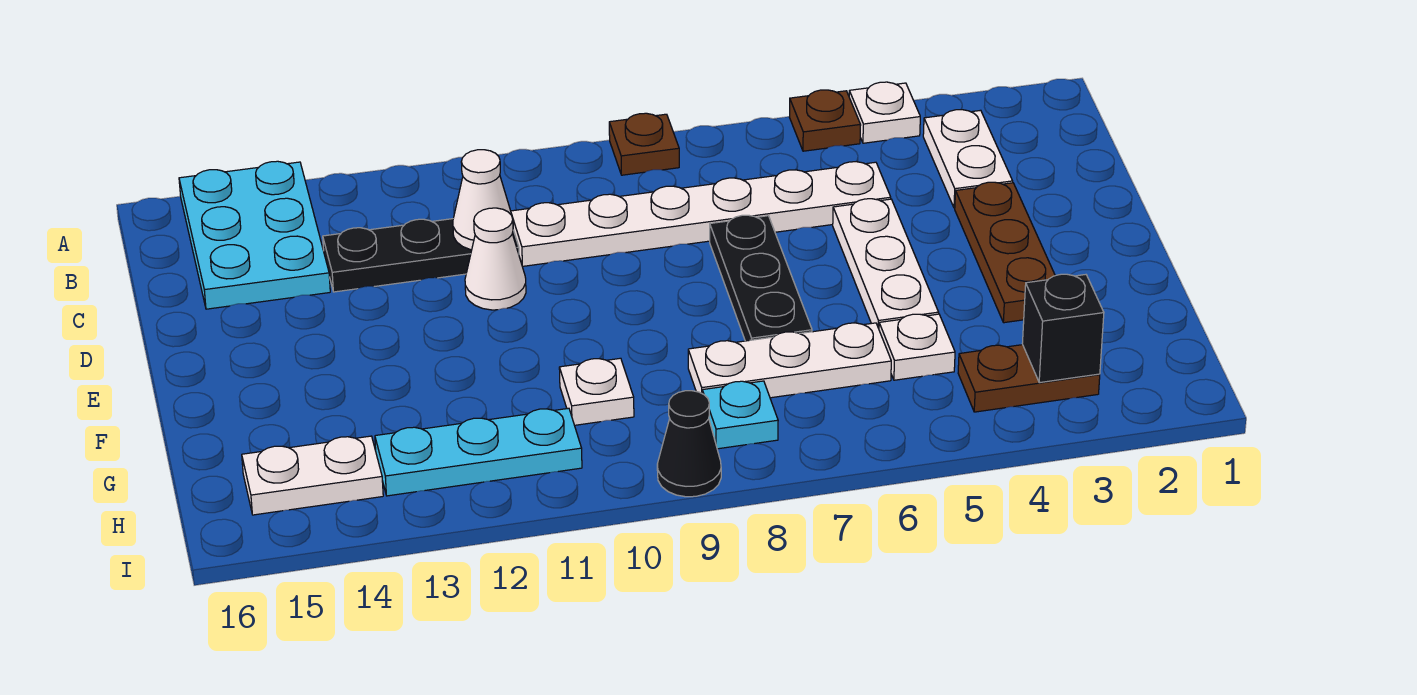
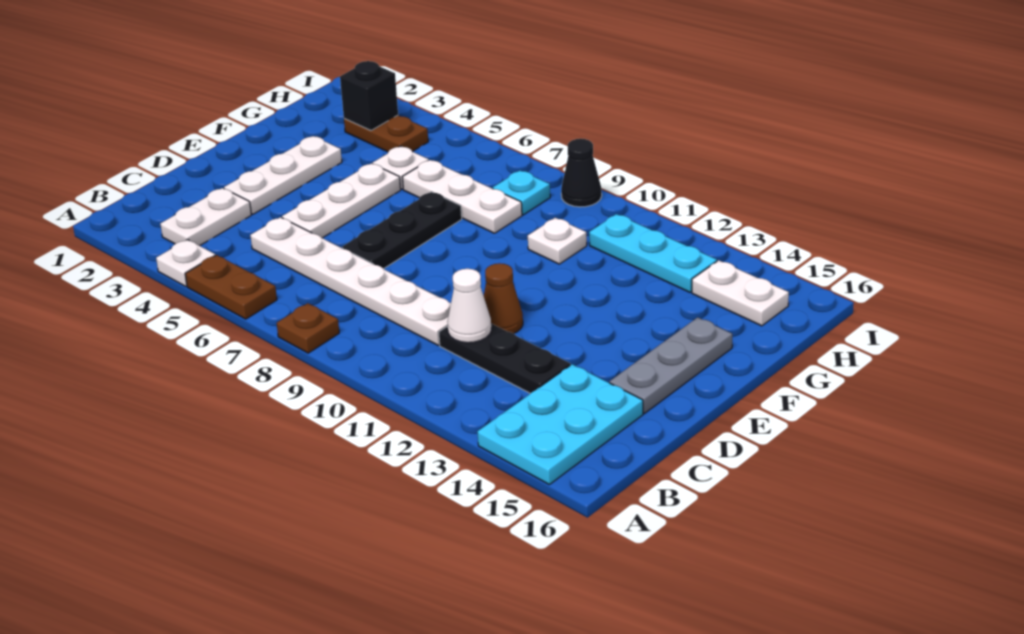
brown plate A5 level 1 -> brown plate A5:A6 level 1
brown plate D3:F3 level 1 -> white plate D3:F3 level 1
white cone D11 level 1 -> brown cone D11 level 1
none -> grey plate D15:F15 level 1

